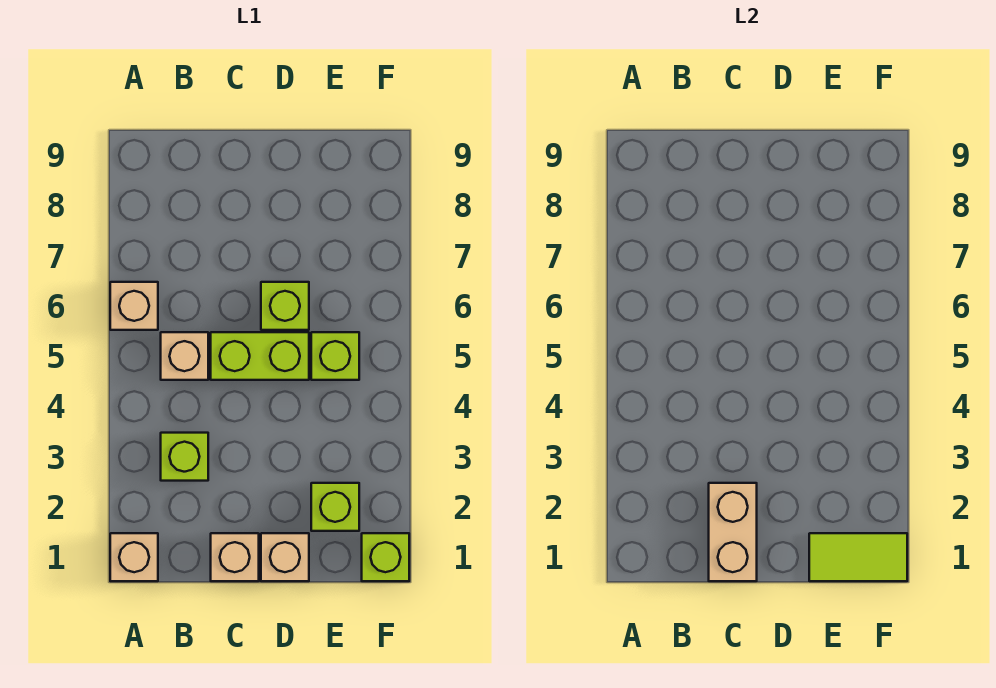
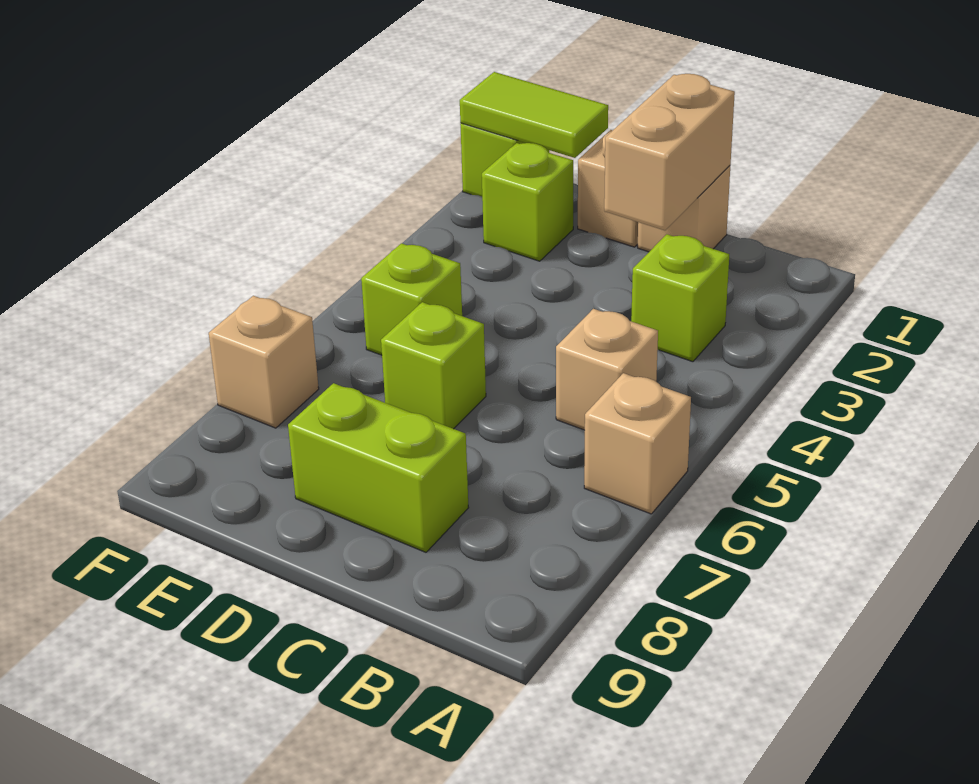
tan brick A1 level 1 -> tan brick F7 level 1
lime brick C5:D5 level 1 -> lime brick C8:D8 level 1

